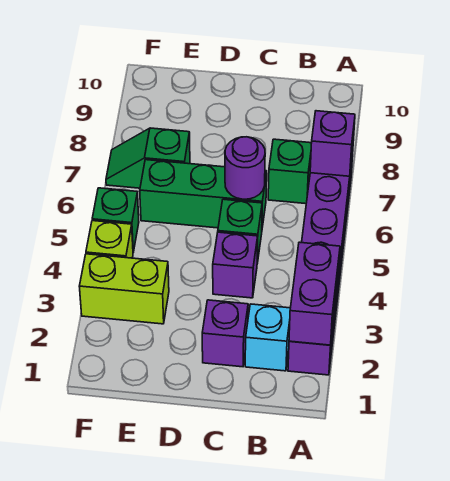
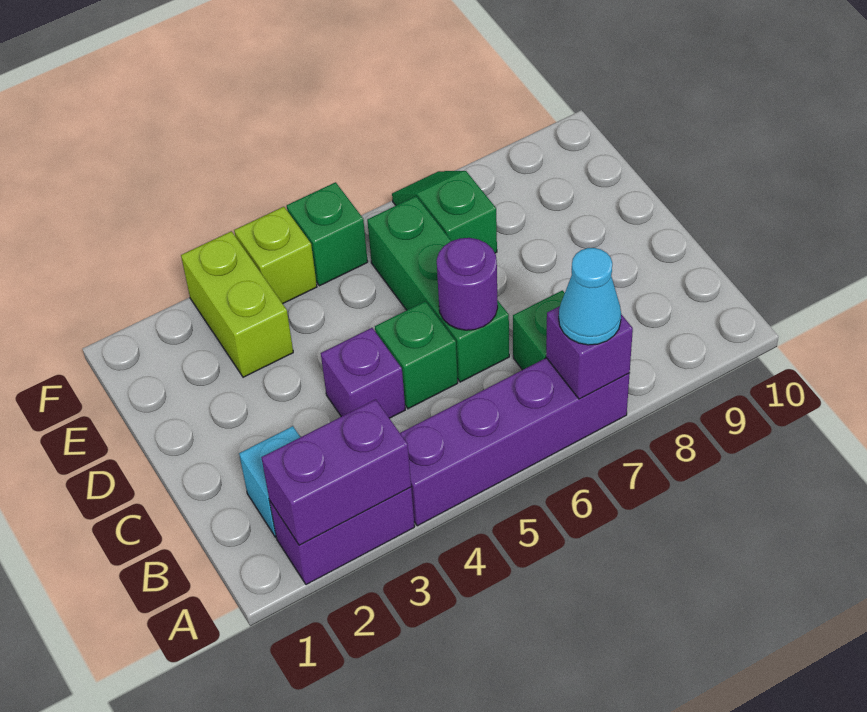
none -> cyan cone A7 level 3
purple brick C2 level 1 -> none

